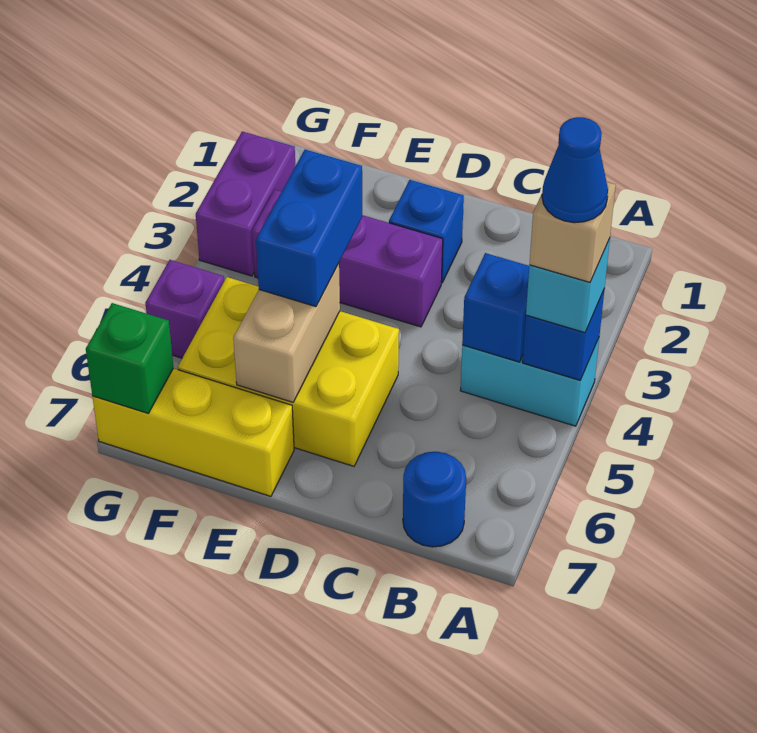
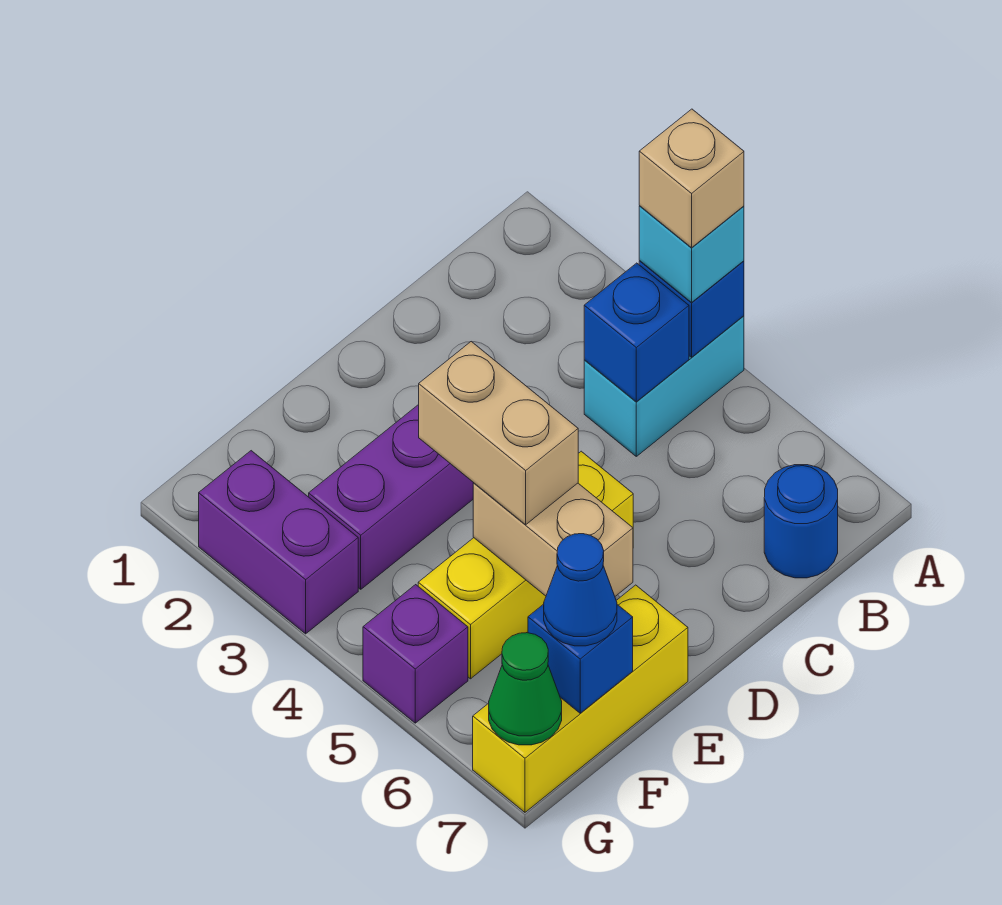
blue cone A4 level 5 -> blue cone F7 level 3
blue brick D2 level 1 -> blue brick F7 level 2
yellow brick D5:F6 level 1 -> yellow brick D5:F5 level 1
blue brick E4:E5 level 3 -> tan brick E4:E5 level 3
green brick G7 level 2 -> green cone G7 level 2

